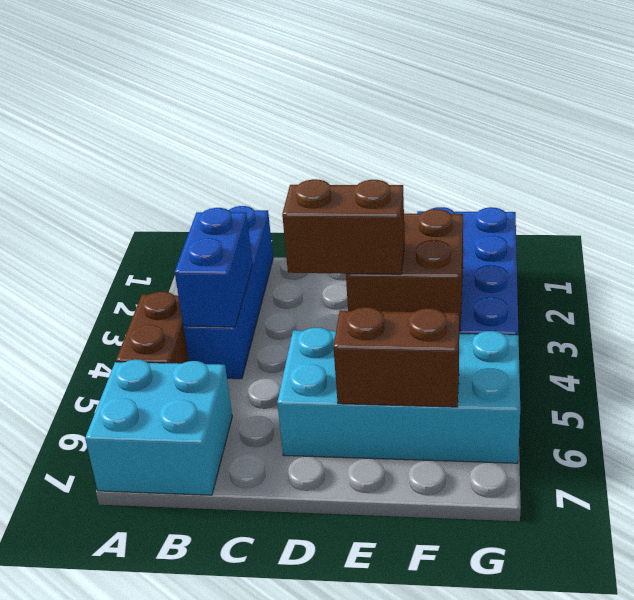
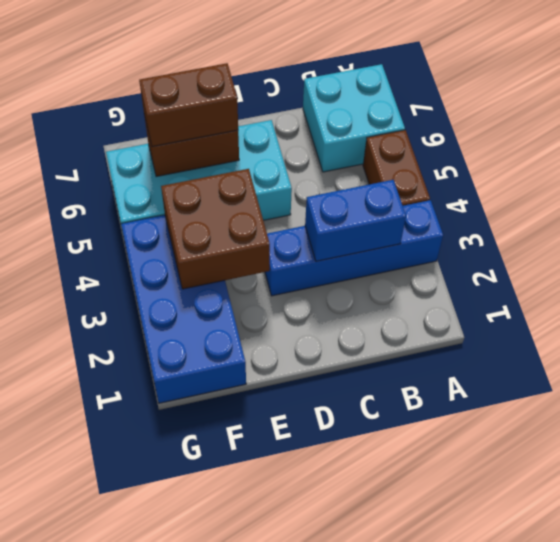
blue brick B1:B4 level 1 -> blue brick A3:D3 level 1
blue brick B3:B4 level 2 -> blue brick B3:C3 level 2
brown brick D4:E4 level 3 -> brown brick E6:F6 level 3

